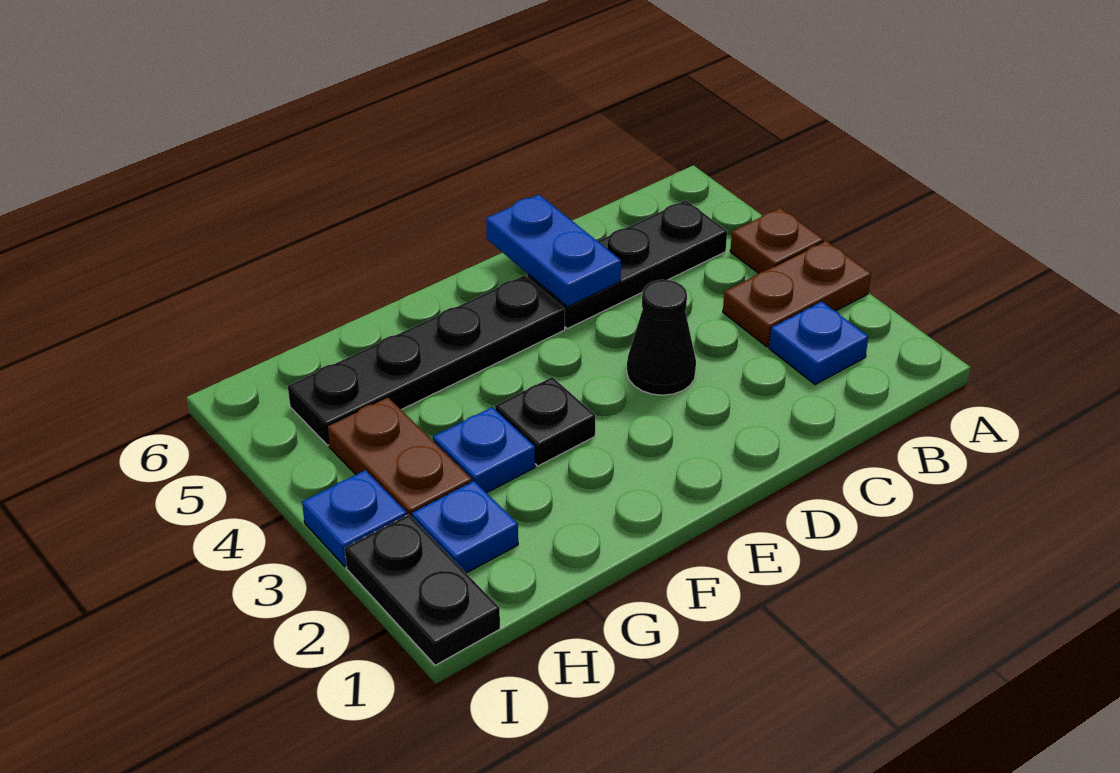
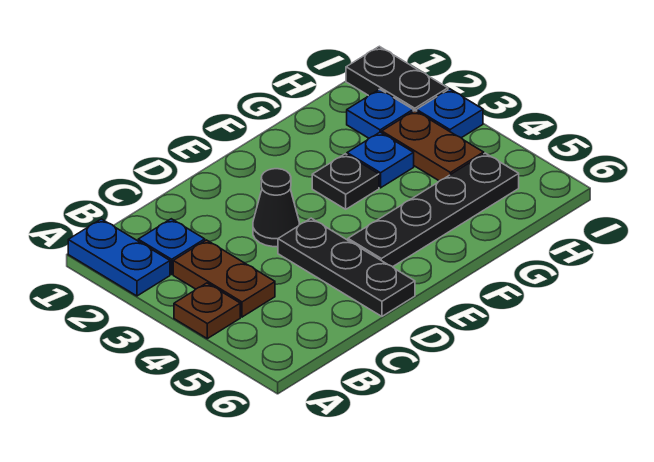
brown plate A3:B3 level 1 -> brown plate B3:B4 level 1
black plate B5:D5 level 1 -> black plate D4:D6 level 1
blue plate D5:D6 level 2 -> blue plate A1:A2 level 1

